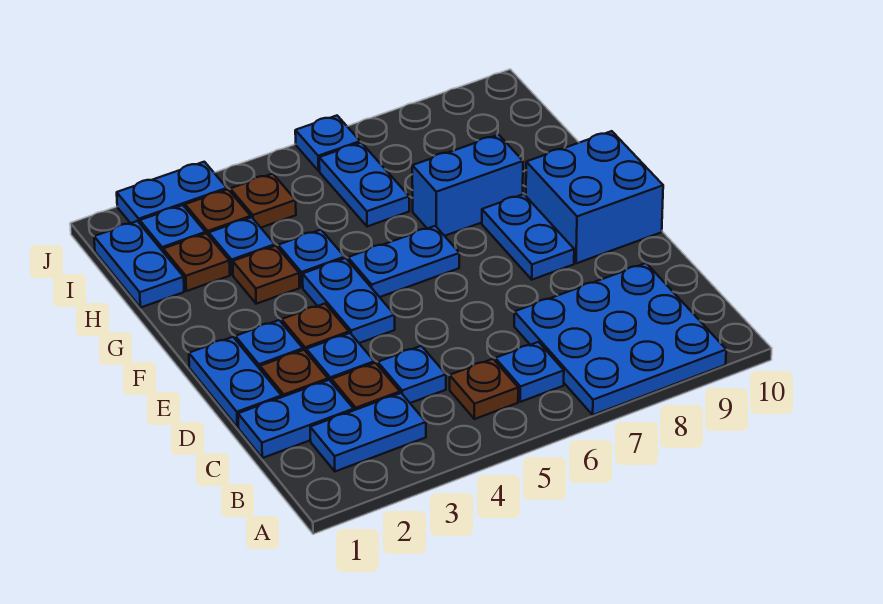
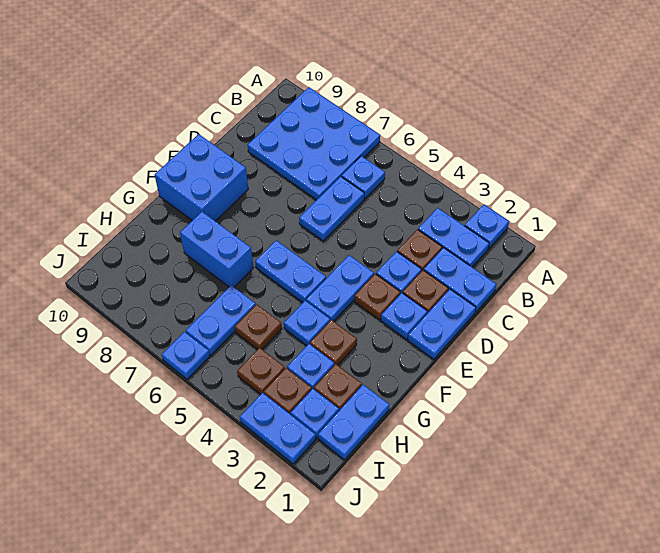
brown plate B5 level 1 -> brown plate H5 level 1
blue plate C4 level 1 -> blue plate A2 level 1
blue plate E8:F8 level 1 -> blue plate C6:D6 level 1

